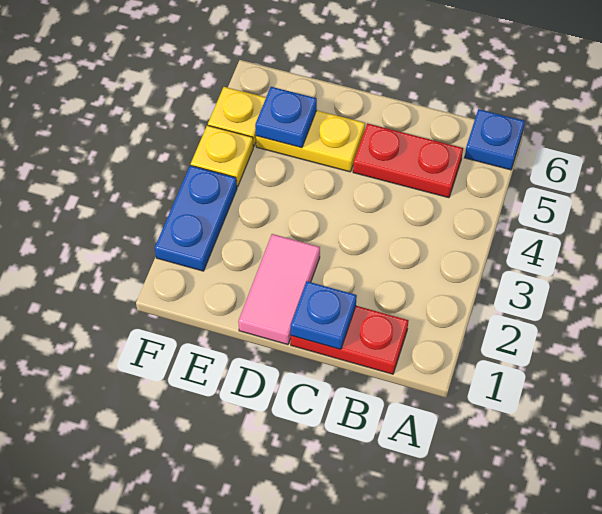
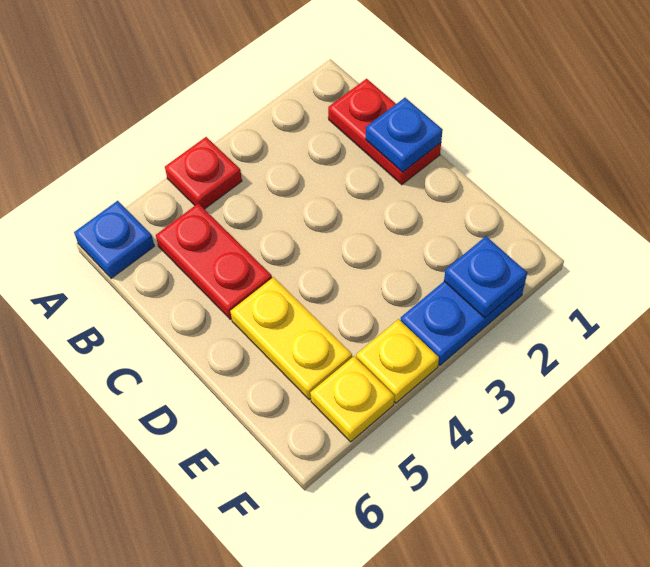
none -> red plate A4 level 1
pink tile D1:D2 level 1 -> none
blue plate E5 level 2 -> blue plate F2 level 2

